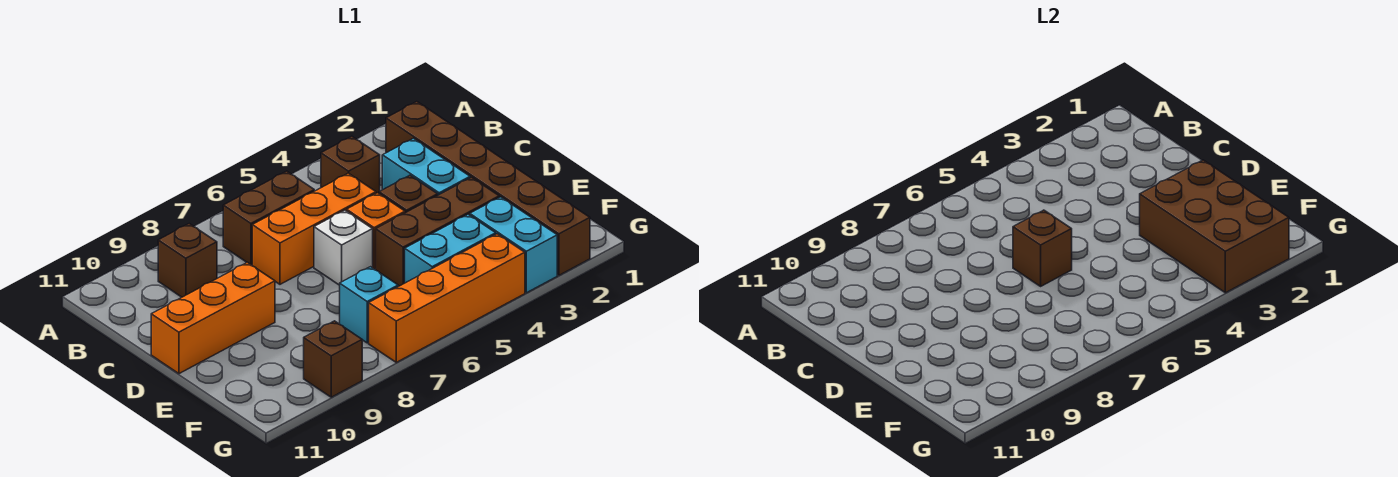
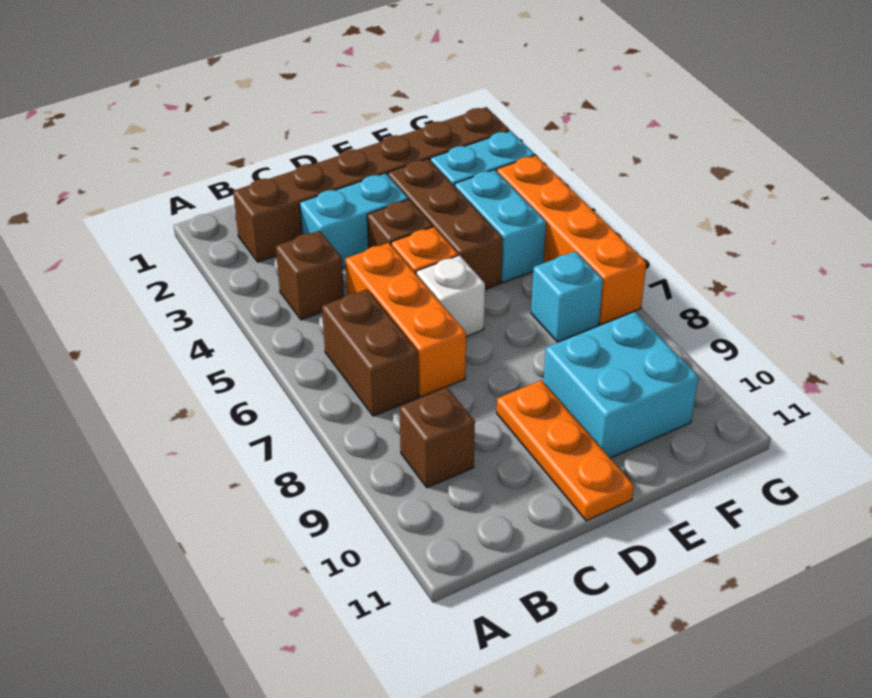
brown brick D6 level 2 -> none
orange brick D9:D11 level 1 -> orange plate D9:D11 level 1
brown brick E2:G3 level 2 -> none
none -> cyan brick E9:F10 level 1
brown brick G9 level 1 -> none

